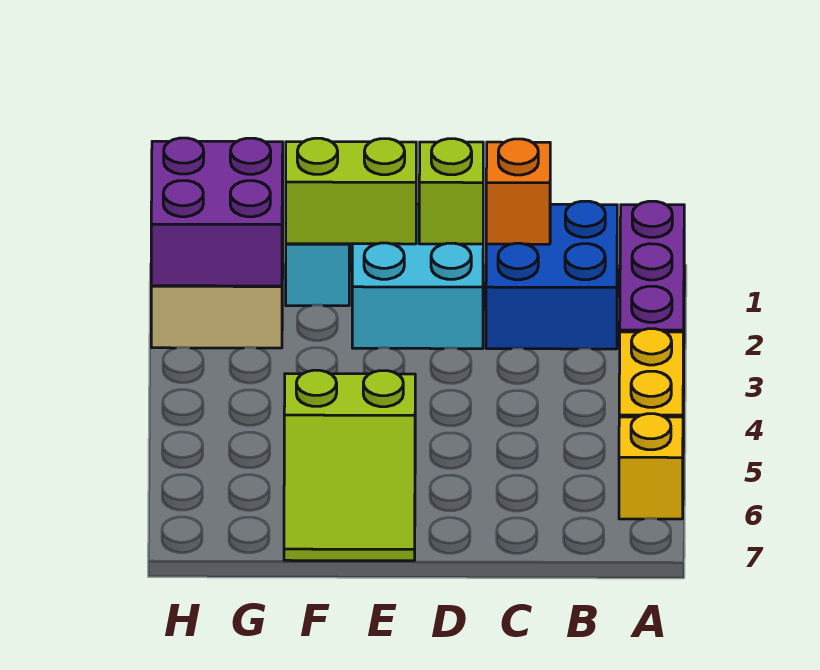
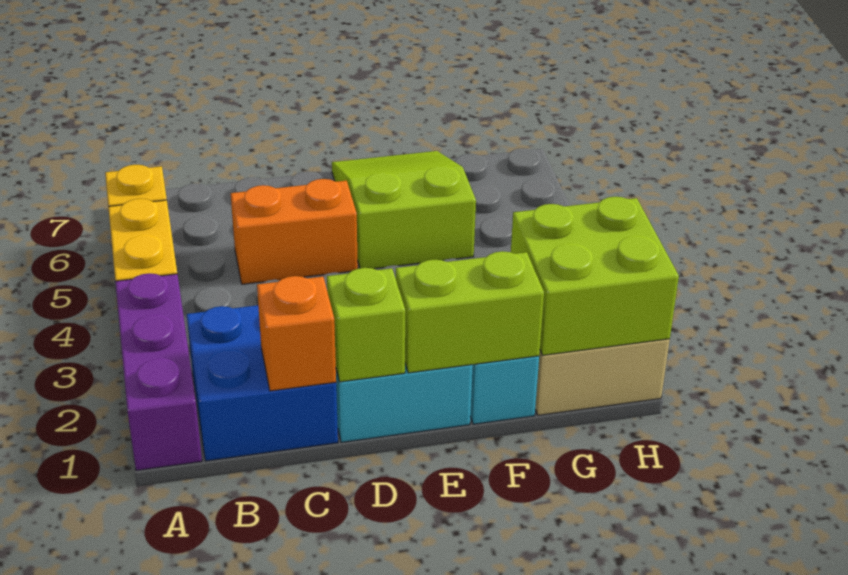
none -> orange brick C5:D5 level 1
purple brick G1:H2 level 2 -> lime brick G1:H2 level 2

